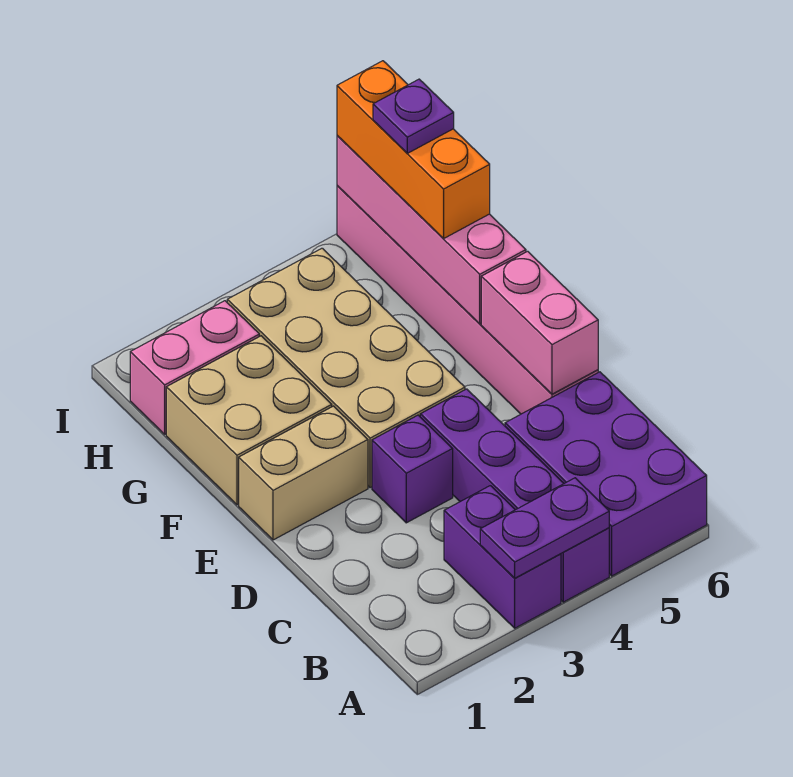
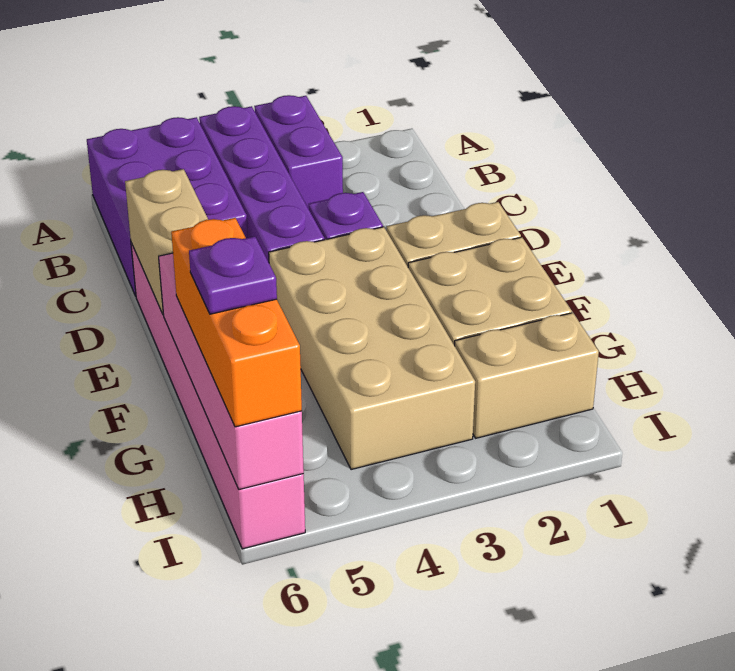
purple plate A3:A4 level 2 -> none
pink brick D6:E6 level 2 -> tan brick D6:E6 level 2
pink brick H1:H2 level 1 -> tan brick H1:H2 level 1

